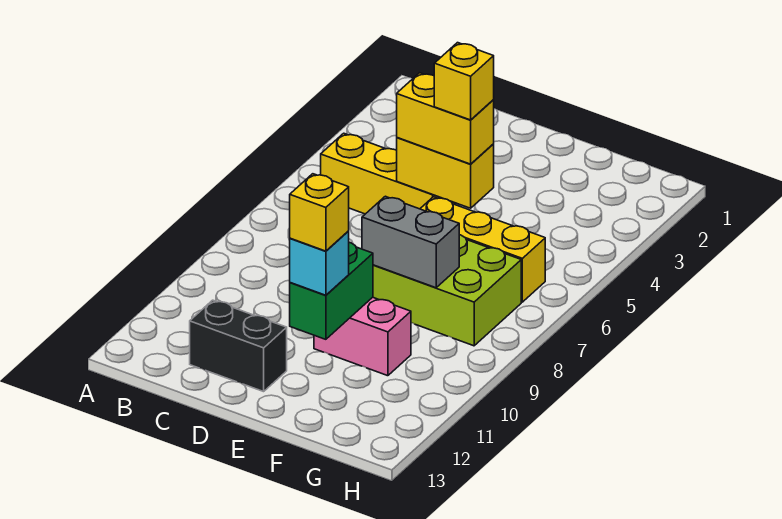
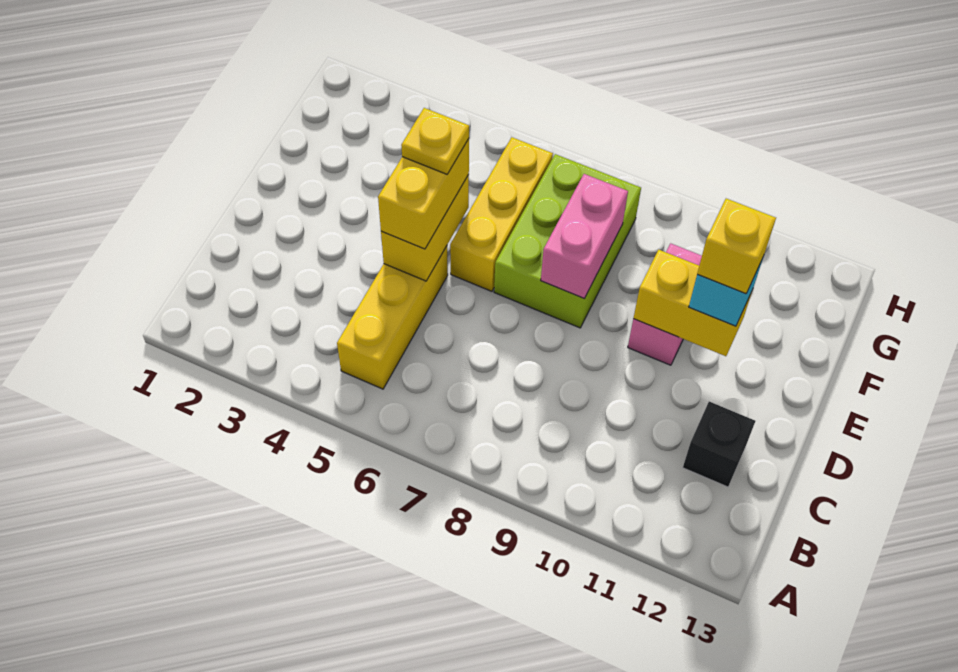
black brick C12:D12 level 1 -> black brick C12 level 1
yellow brick E5 level 4 -> yellow plate E5 level 4
grey brick E8:F8 level 2 -> pink brick E8:F8 level 2
green brick E10:E11 level 2 -> yellow brick E10:E11 level 2

